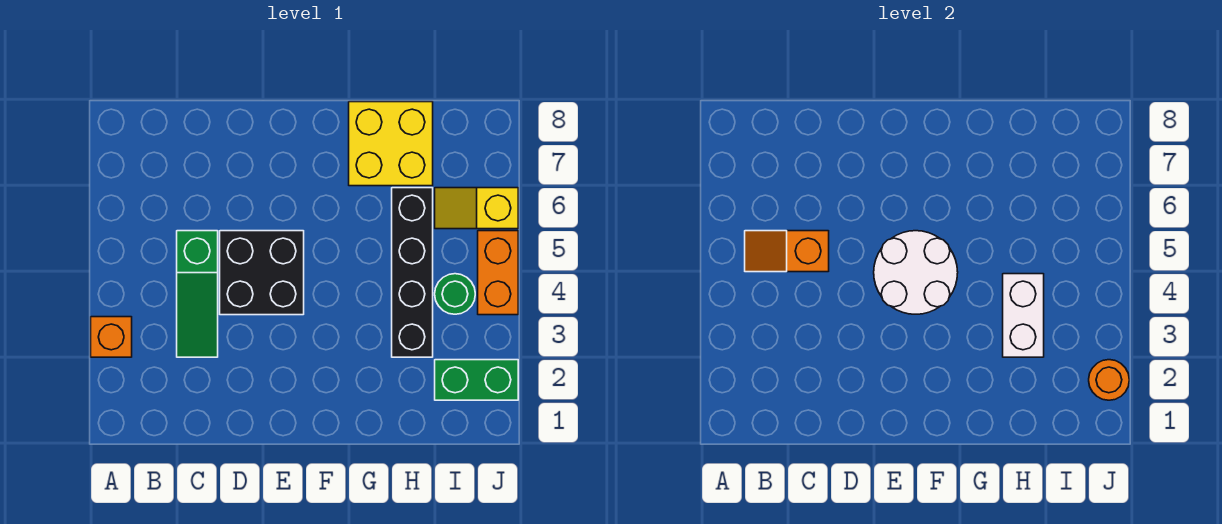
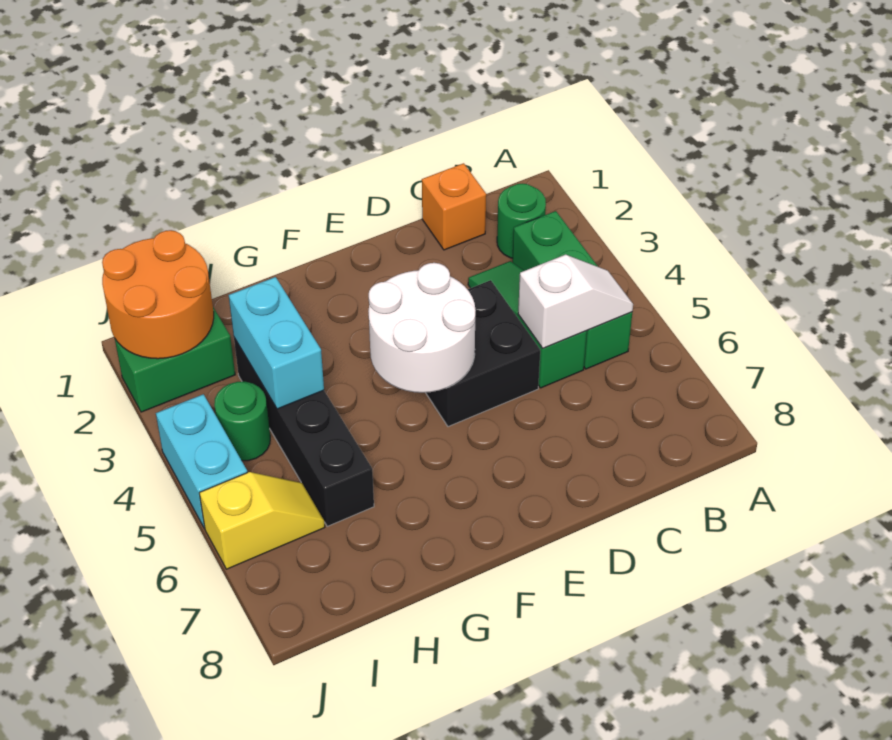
orange brick A3 level 1 -> orange brick C1 level 1
none -> green round brick B2 level 1
none -> green brick B3:B5 level 1
orange slope B5:C5 level 2 top C -> white slope B5:C5 level 2 top C
yellow brick G7:H8 level 1 -> none
white brick H3:H4 level 2 -> cyan brick H3:H4 level 2
orange round brick J2 level 2 -> orange round brick I1:J2 level 2
orange brick J4:J5 level 1 -> cyan brick J4:J5 level 1

